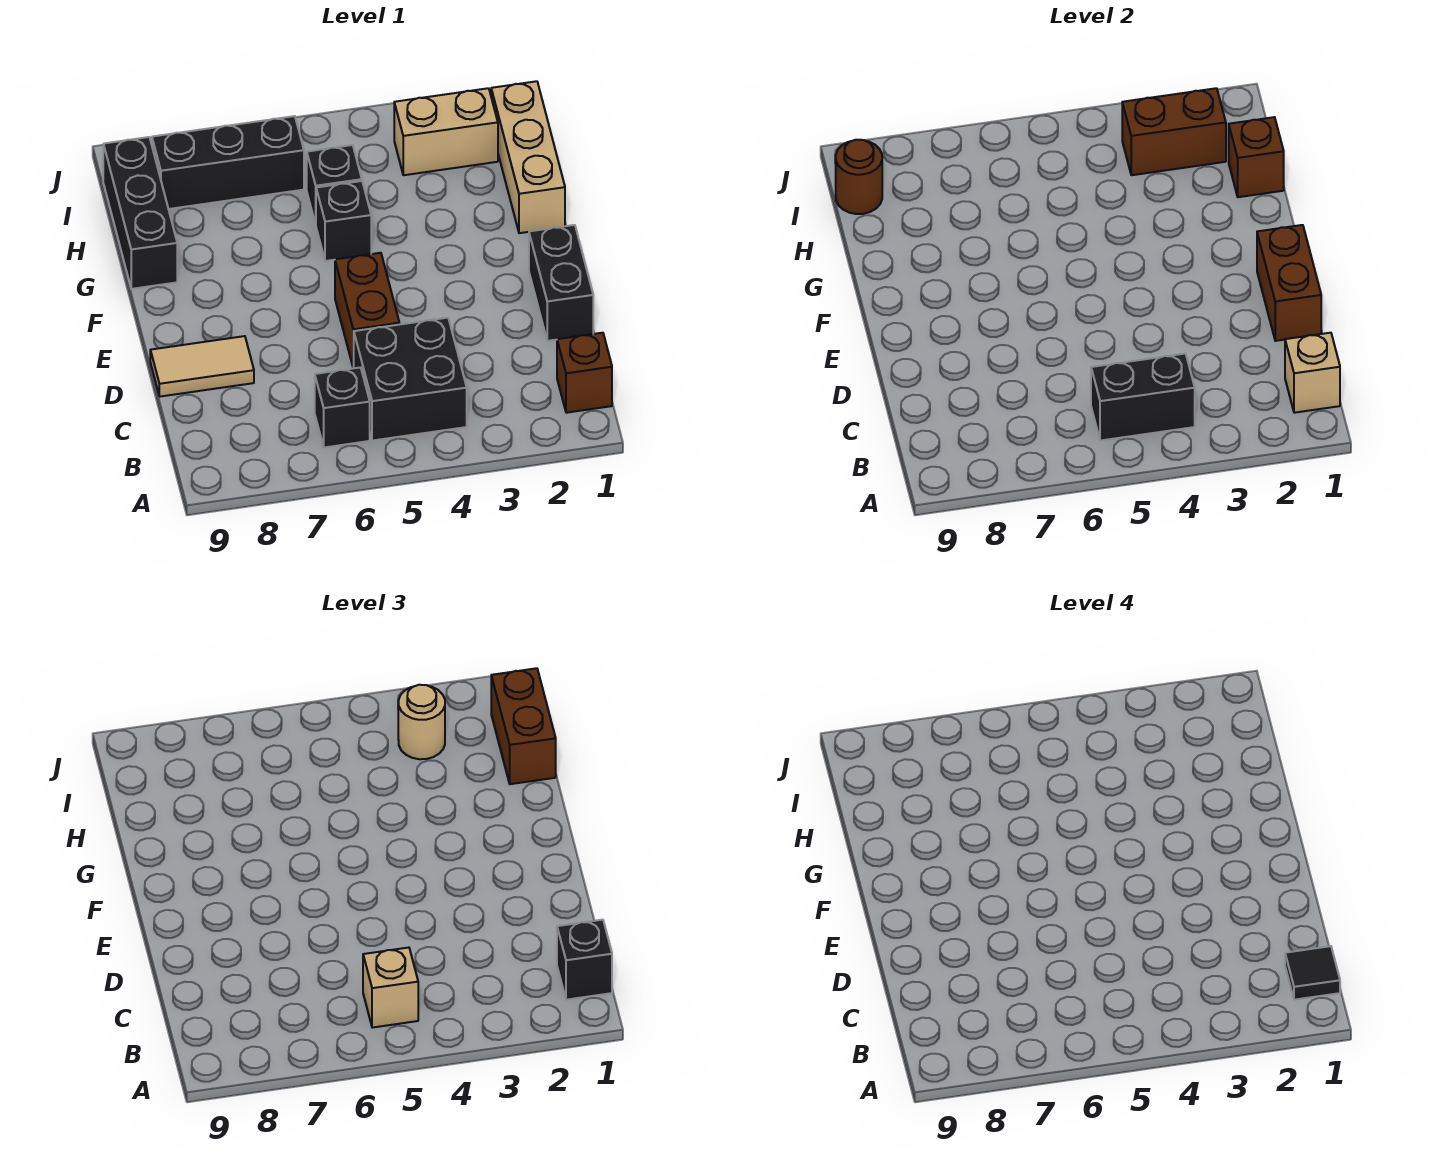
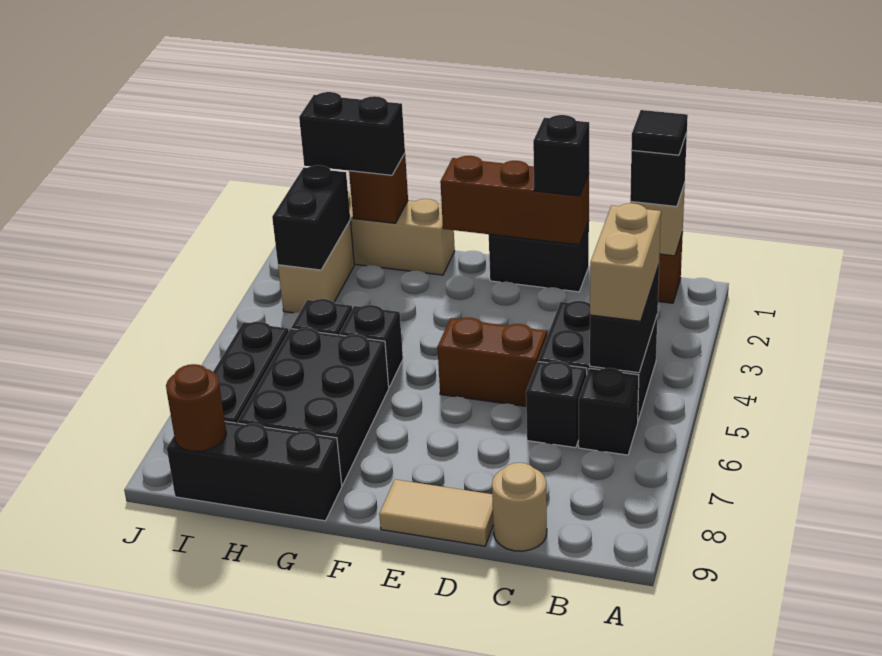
tan brick B5 level 3 -> tan brick B4:B5 level 3
none -> black brick C6 level 1
brown brick D1:E1 level 2 -> brown brick D1:F1 level 2
none -> black brick D1 level 3
tan tile D8:D9 level 1 -> tan tile D9:E9 level 1
none -> black brick G6:H8 level 1
brown brick H1:I1 level 3 -> black brick H1:I1 level 3
brown brick I2:I3 level 2 -> black brick I2:I3 level 2
tan round brick I3 level 3 -> tan round brick C9 level 1

